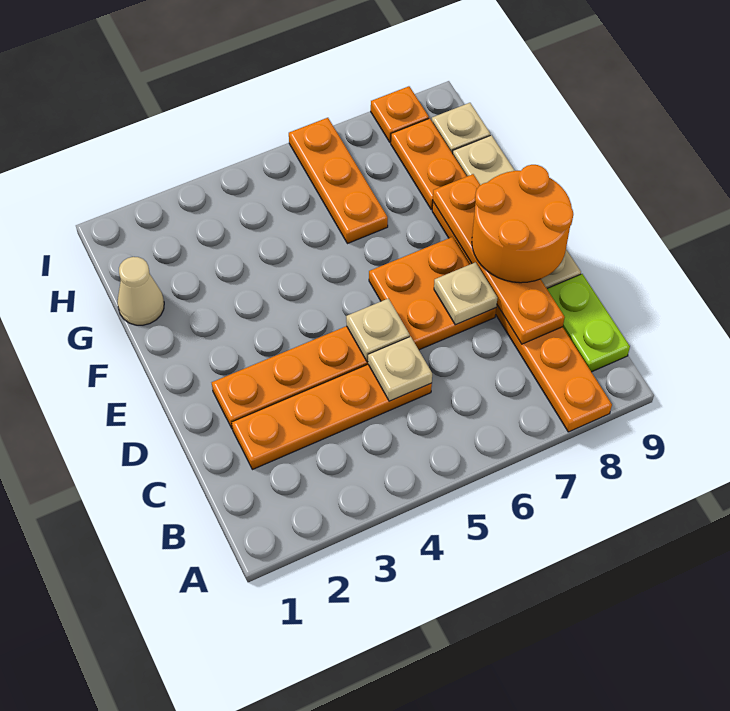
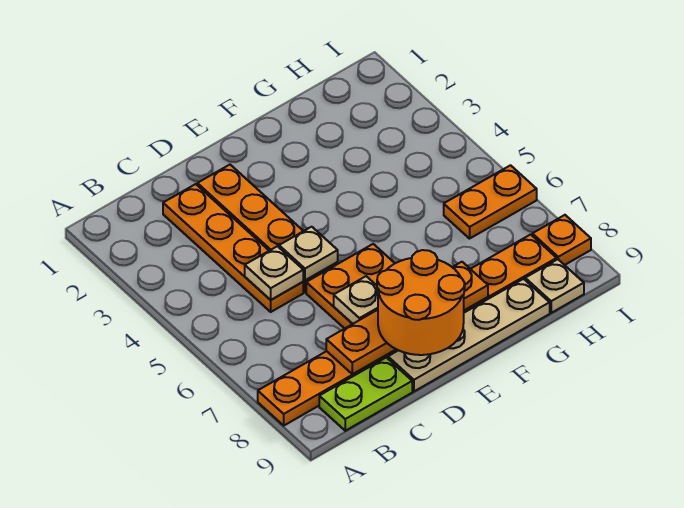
tan cone G1 level 1 -> none
orange plate G6:I6 level 1 -> orange plate H6:I6 level 1

